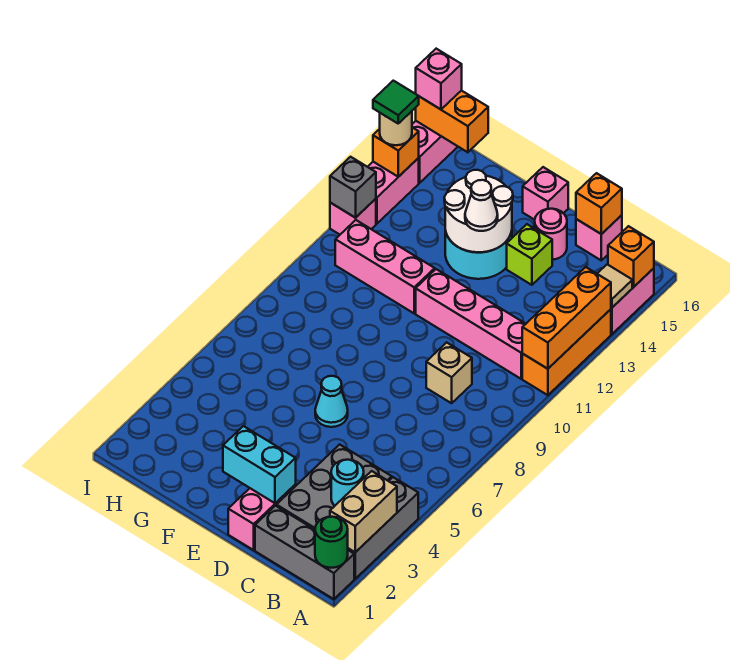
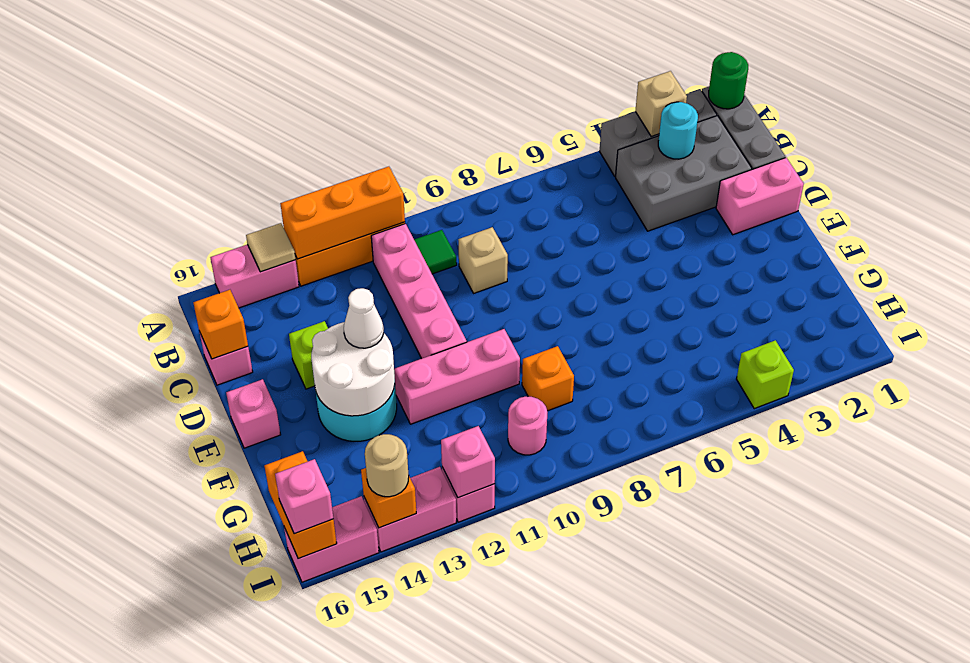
tan brick A2:A3 level 2 -> tan brick A3 level 2
orange brick A15 level 2 -> orange brick G9 level 1
cyan brick D2:E2 level 2 -> none
pink round brick D15 level 1 -> pink round brick H10 level 1
cyan cone E6 level 1 -> none
pink brick F11:H11 level 1 -> pink brick F10:F12 level 1
none -> lime brick I4 level 1
grey brick I12 level 2 -> pink brick I12 level 2
green tile I14 level 4 -> green tile B10 level 1

